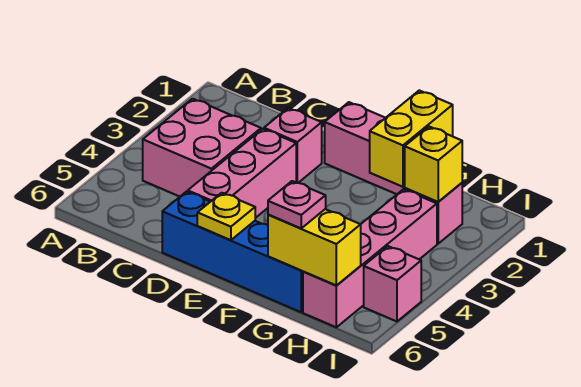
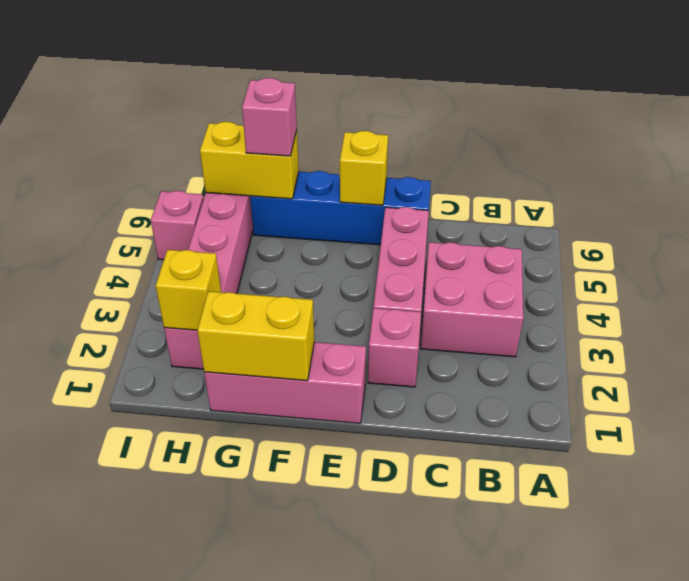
yellow plate E6 level 2 -> yellow brick E6 level 2
yellow brick G1:G2 level 2 -> yellow brick F1:G1 level 2
pink plate G6 level 3 -> pink brick G6 level 3

